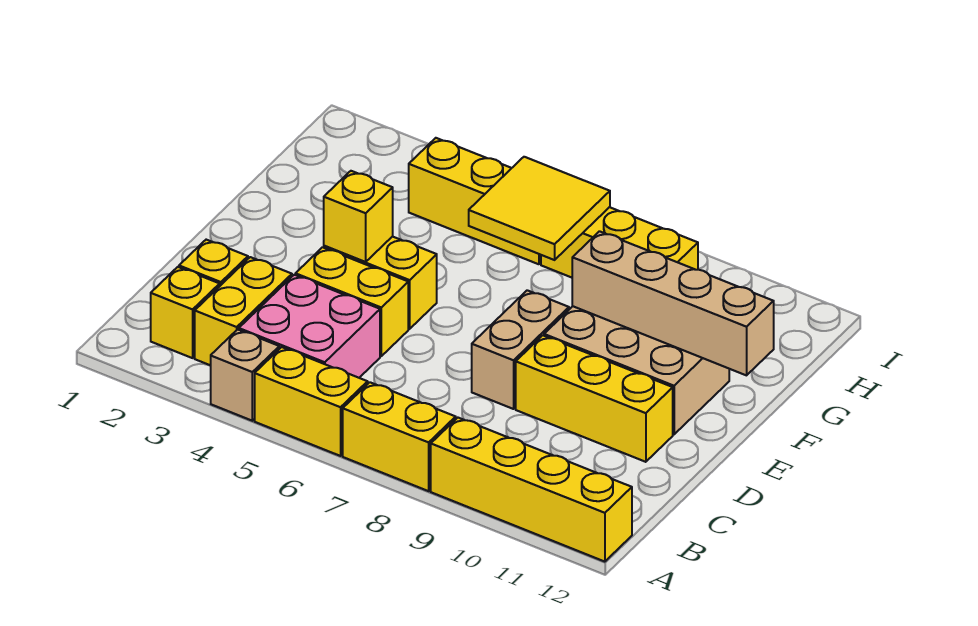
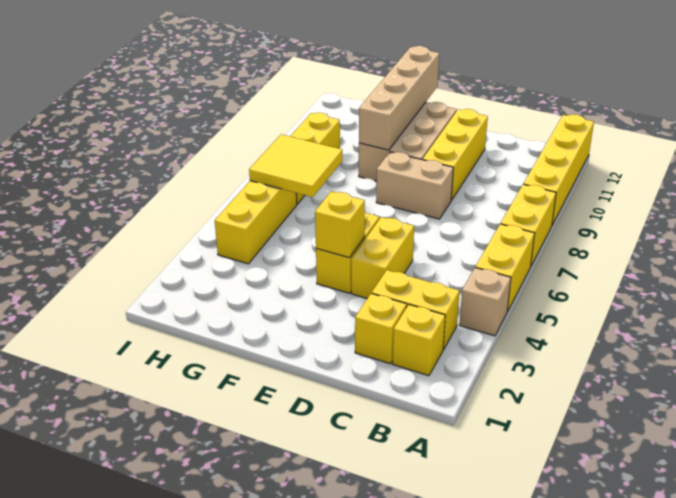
pink brick B4:C5 level 1 -> none

